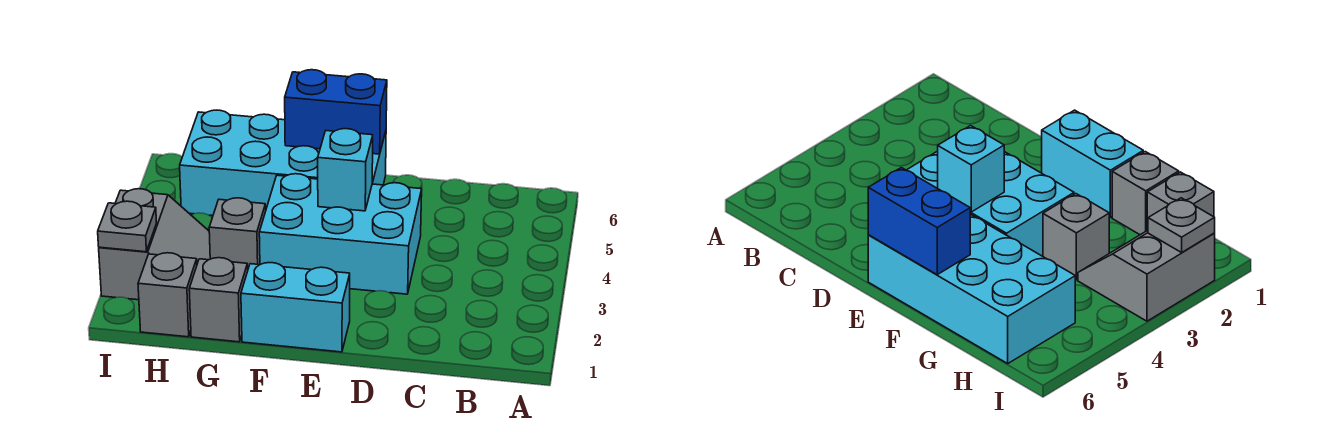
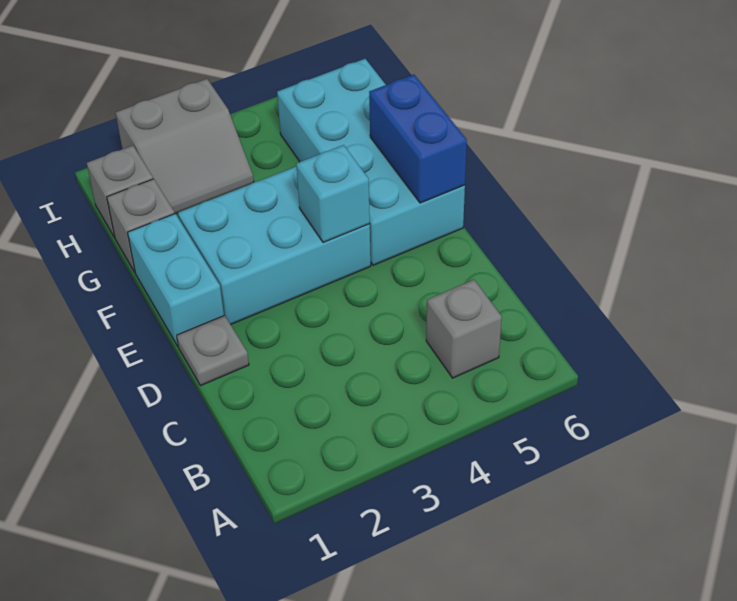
cyan brick D3:F4 level 1 -> cyan brick E2:F4 level 1
grey brick G3 level 1 -> grey brick B5 level 1
grey plate I2 level 2 -> grey plate D1 level 1

